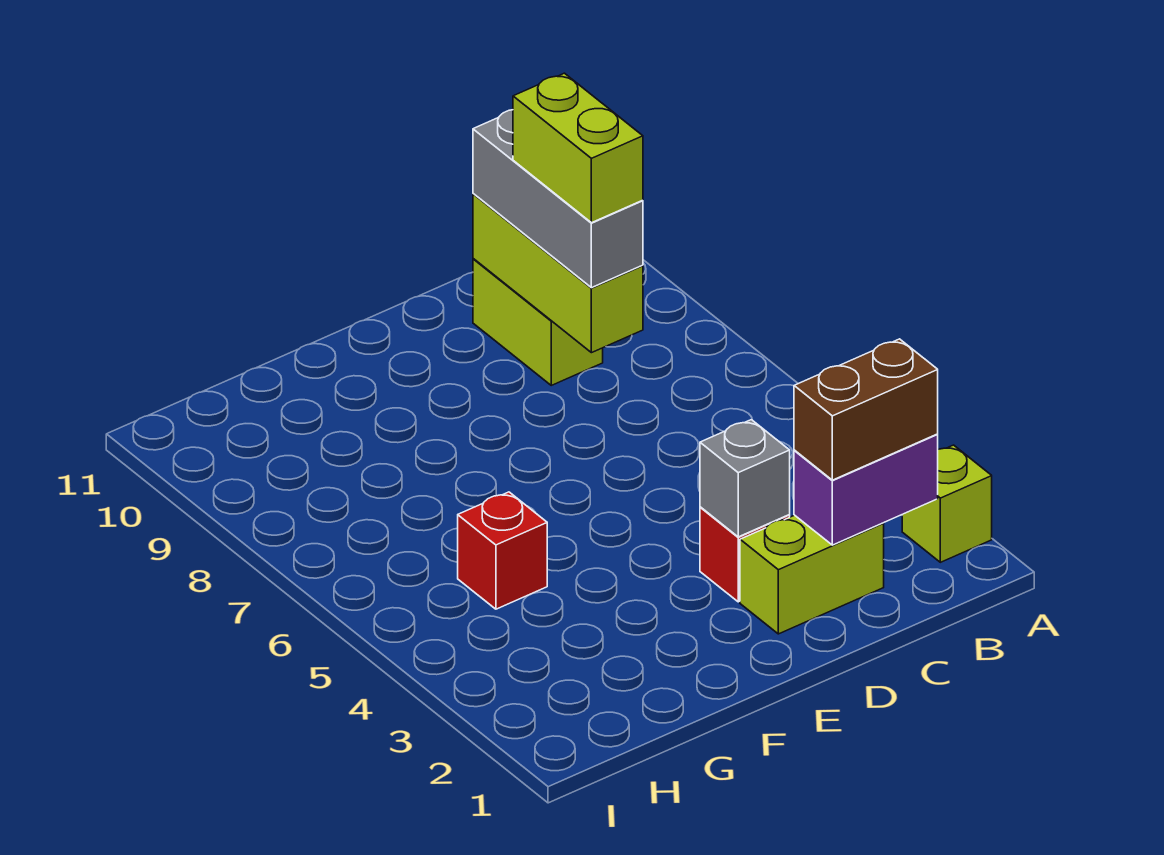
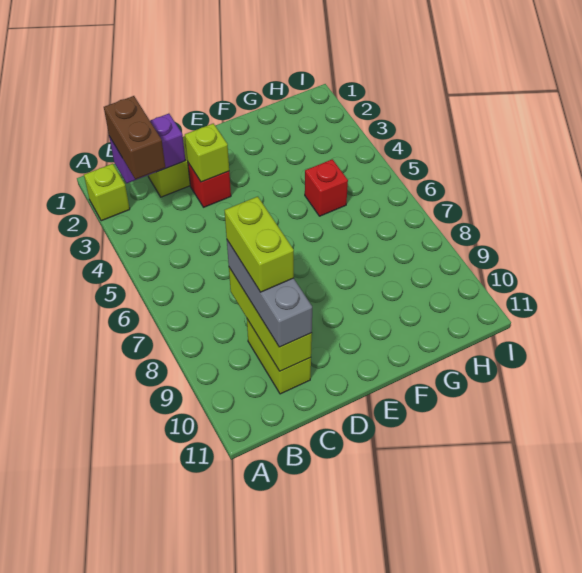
brown brick B2:C2 level 3 -> brown brick B2:B3 level 3
grey brick D3 level 2 -> lime brick D3 level 2

